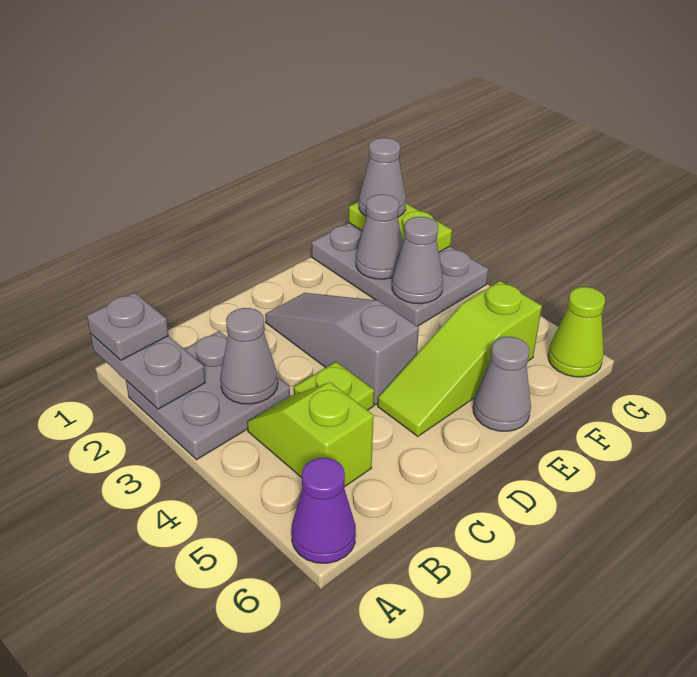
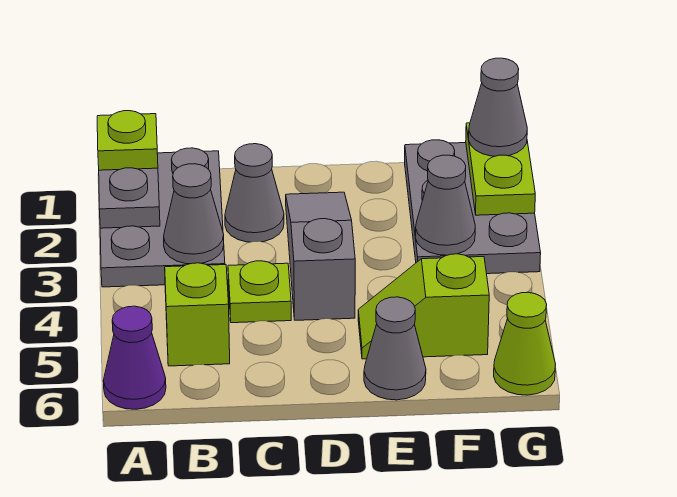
grey plate A1 level 3 -> lime plate A1 level 3
grey plate A2:B3 level 1 -> grey plate A1:B3 level 1
lime slope D5:F5 level 1 top F -> lime slope E5:F5 level 1 top F
grey cone F2 level 2 -> grey cone C2 level 1

